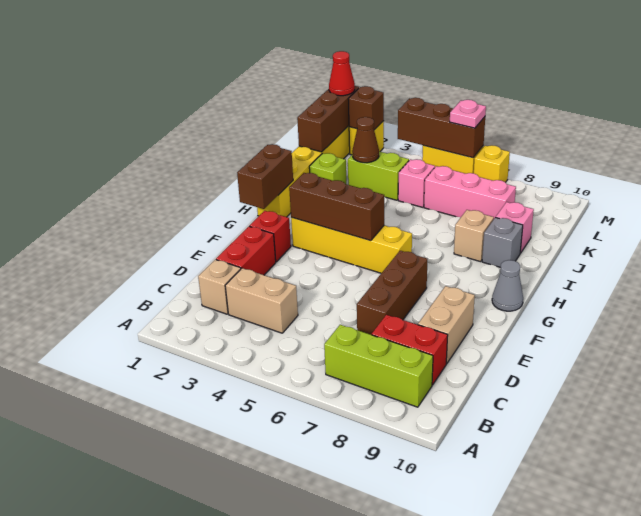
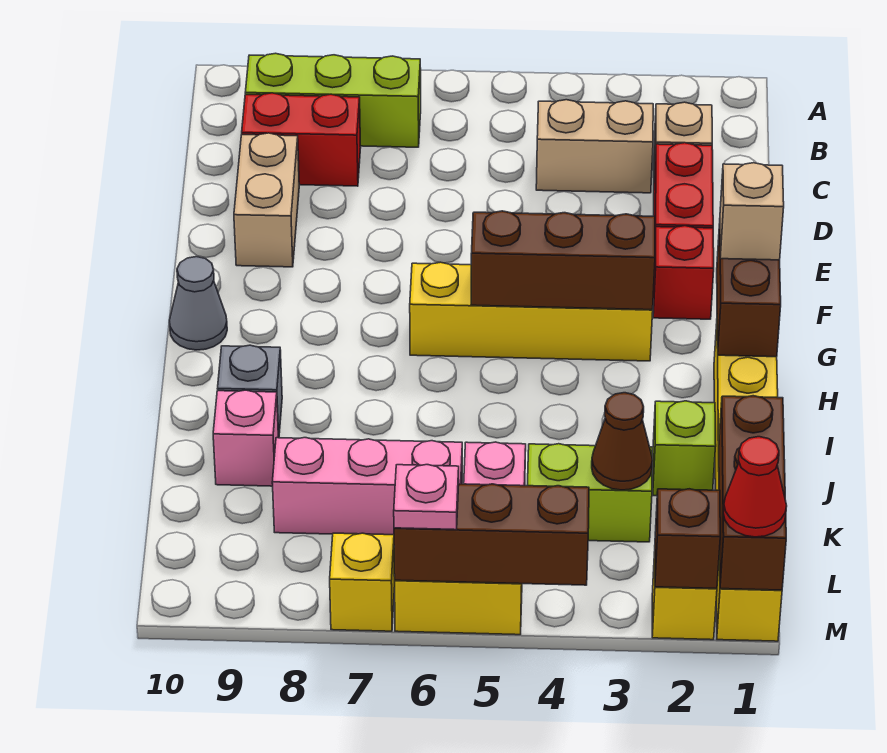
brown brick D7:F7 level 1 -> none
tan brick I8 level 1 -> tan brick G1 level 3

